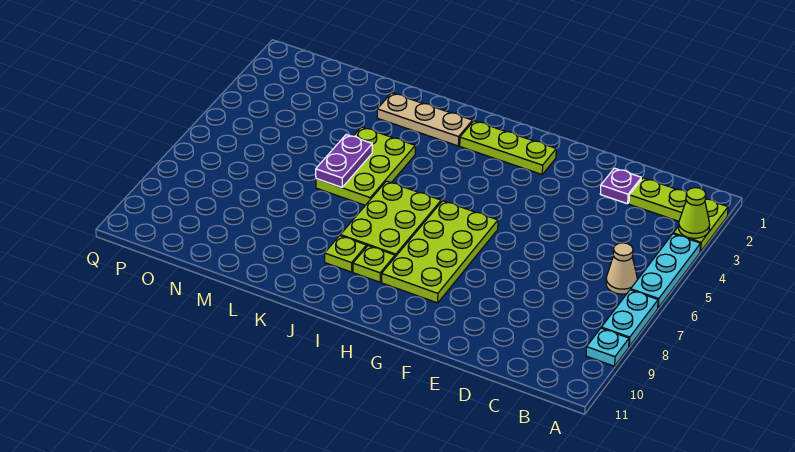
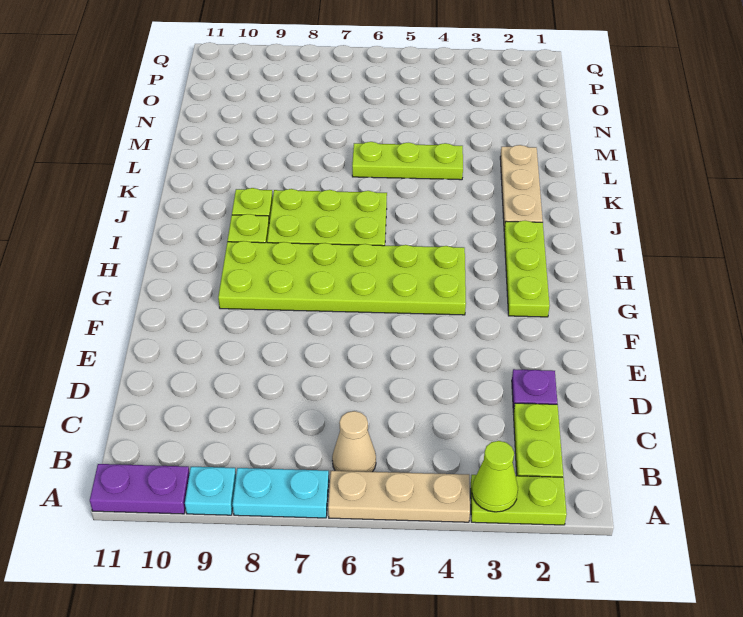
cyan plate A4:A6 level 1 -> tan plate A4:A6 level 1
lime plate G6:H9 level 1 -> lime plate G4:H9 level 1
lime plate K4:L6 level 1 -> lime plate L4:L6 level 1
purple plate L5:L6 level 2 -> purple plate A10:A11 level 1

